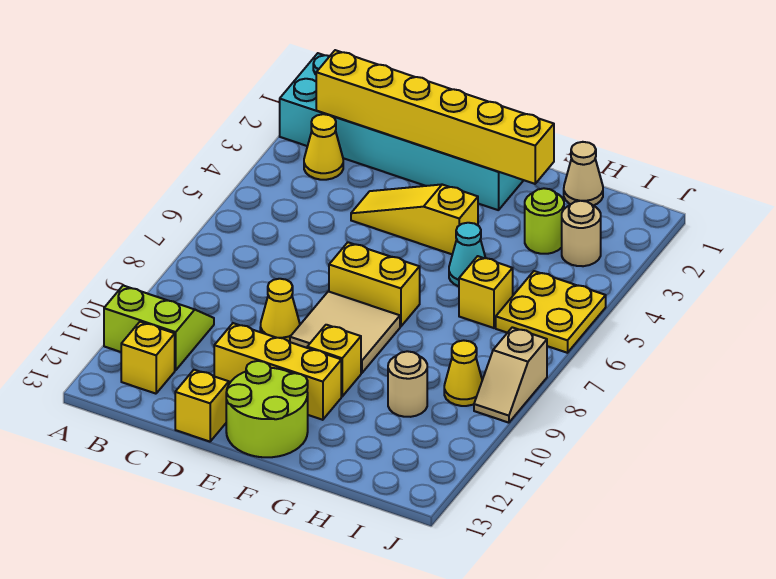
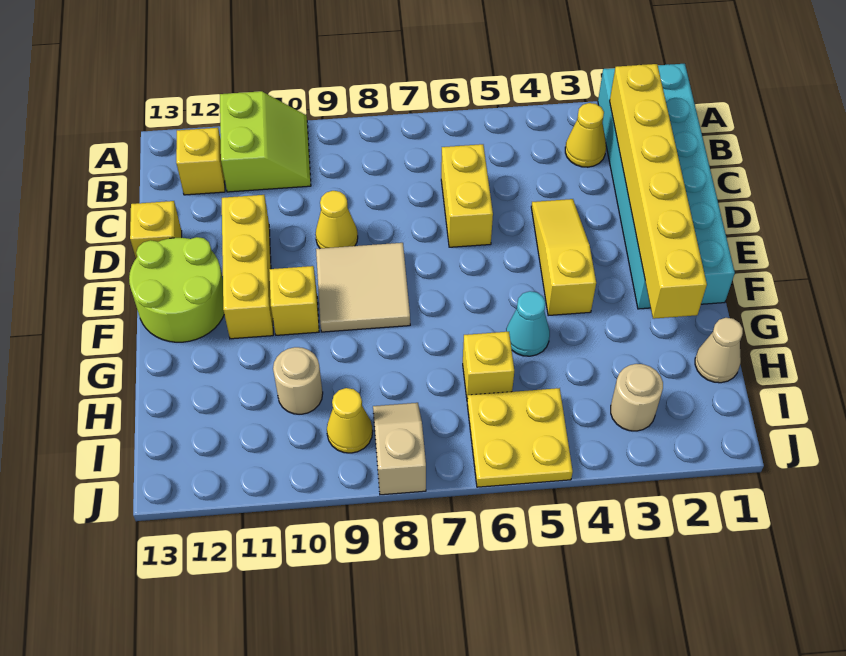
yellow brick E7:F7 level 1 -> yellow brick C6:D6 level 1
lime round brick H3 level 1 -> none
tan slope J8:J9 level 1 top 8 -> tan slope I8:J8 level 1 top J

